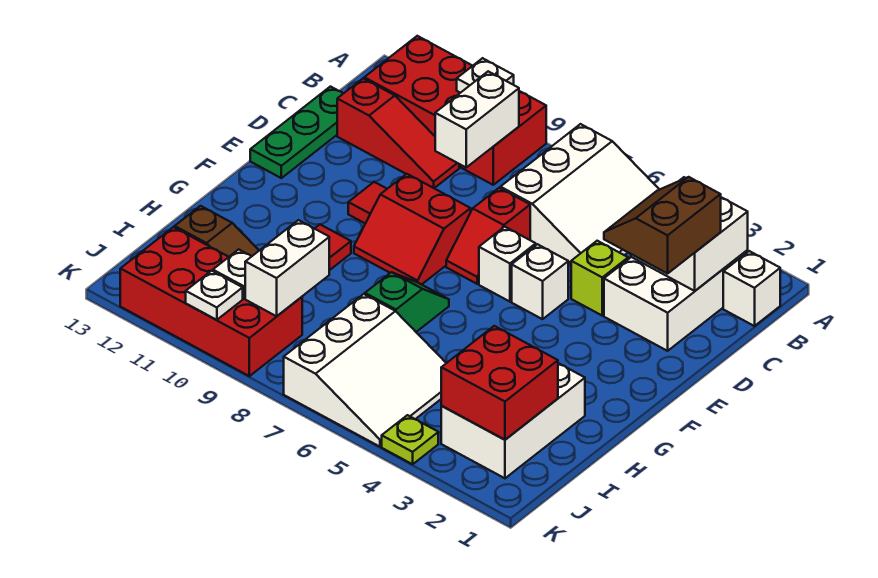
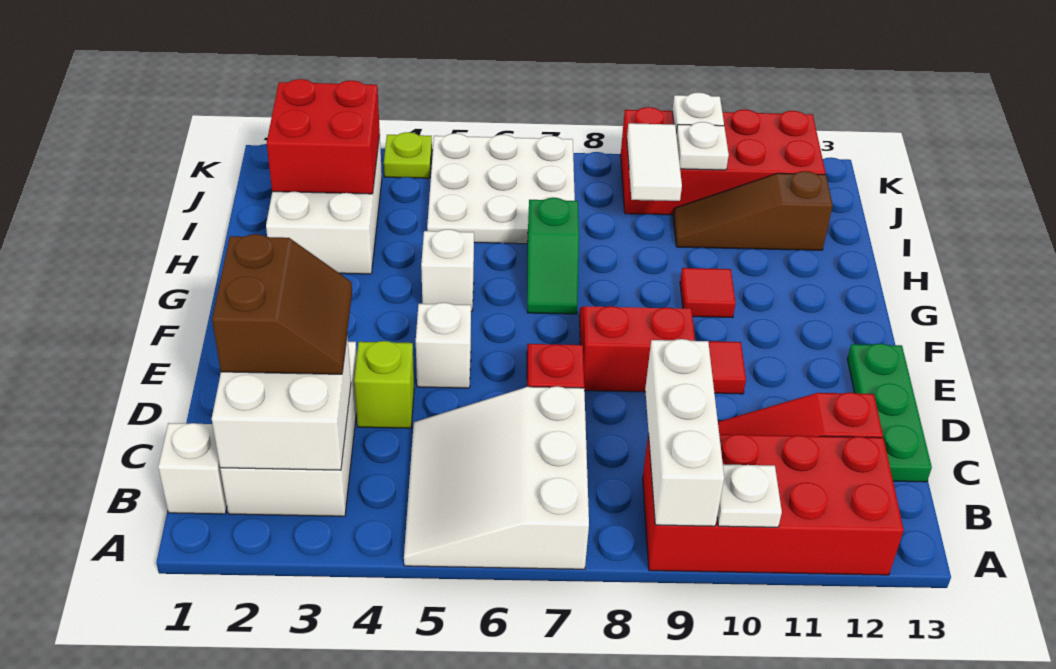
white brick B9:C9 level 2 -> white brick A9:C9 level 2
white brick E6 level 1 -> white brick G5 level 1
white slope I5:K7 level 1 top 7 -> white plate I5:K7 level 1
white brick I9:J9 level 2 -> white tile I9:J9 level 2

